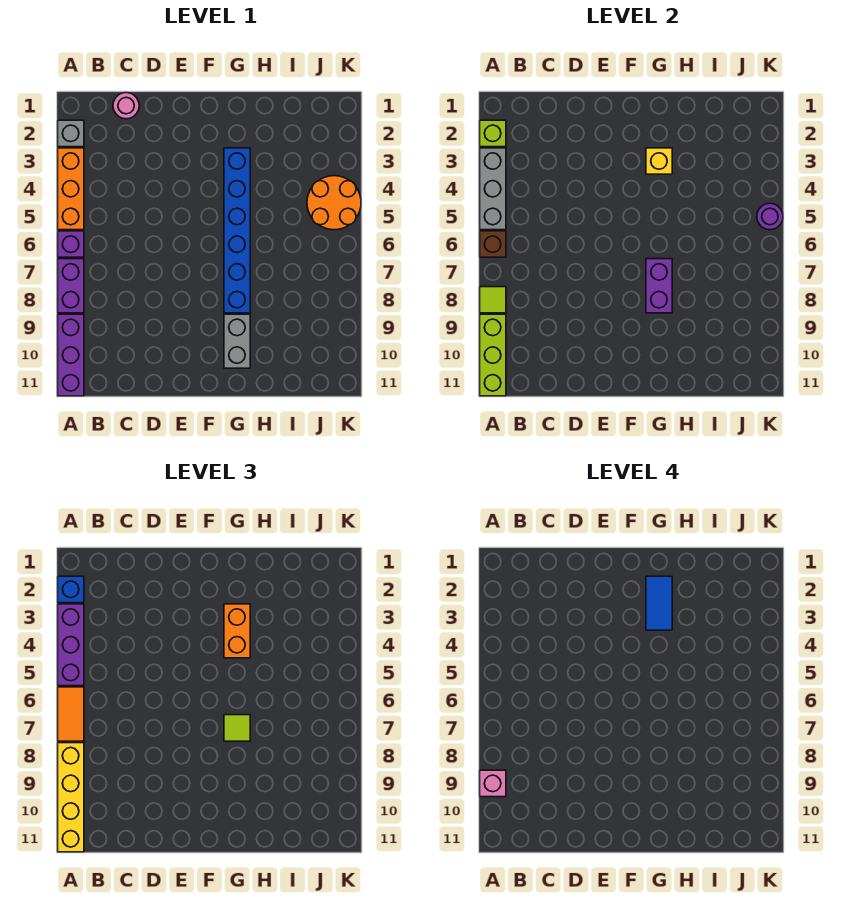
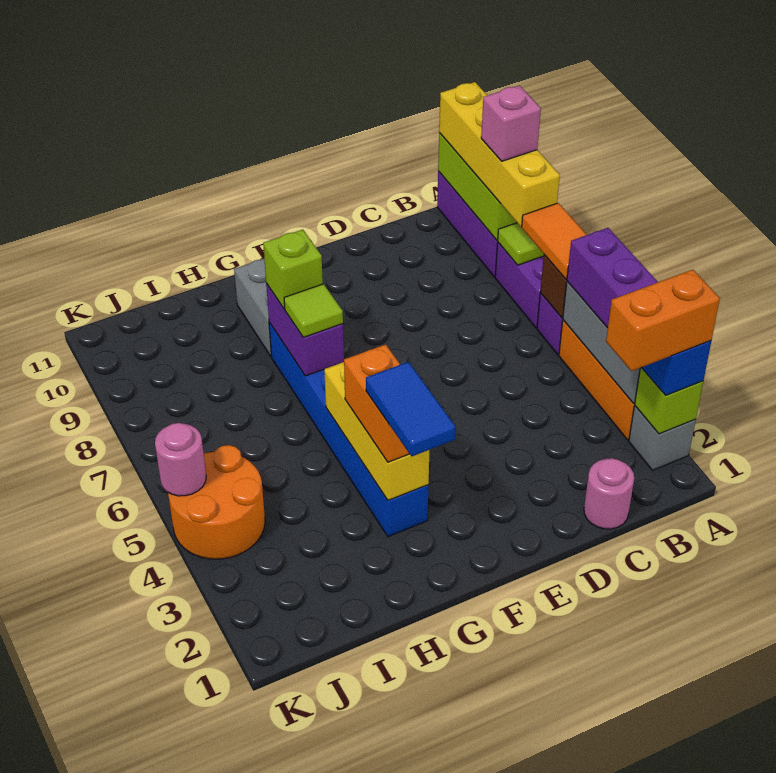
none -> orange brick A2:B2 level 4
yellow brick G3 level 2 -> yellow brick G3:G5 level 2
none -> lime brick G8 level 3
purple round brick K5 level 2 -> pink round brick K5 level 2

